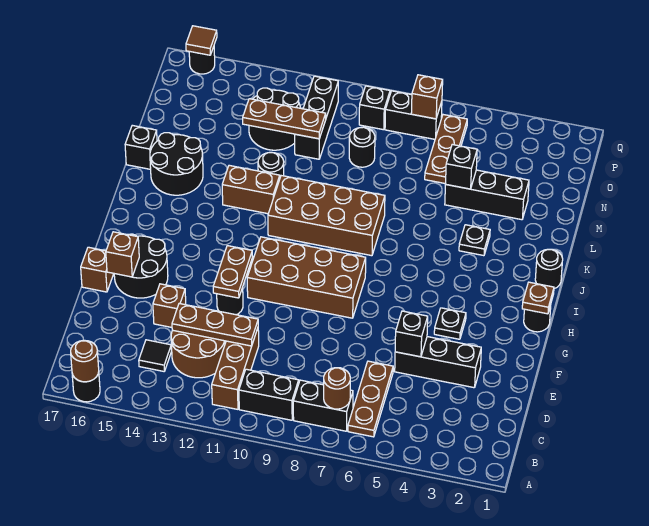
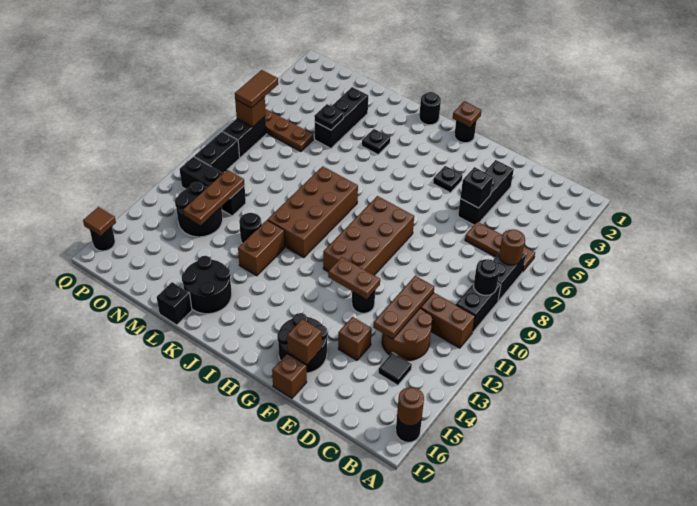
black brick M5 level 2 -> black plate M5 level 2
black round brick N9 level 1 -> black round brick B9 level 2
none -> brown tile P6:P7 level 3
black brick P9 level 1 -> black brick P9:P10 level 1

